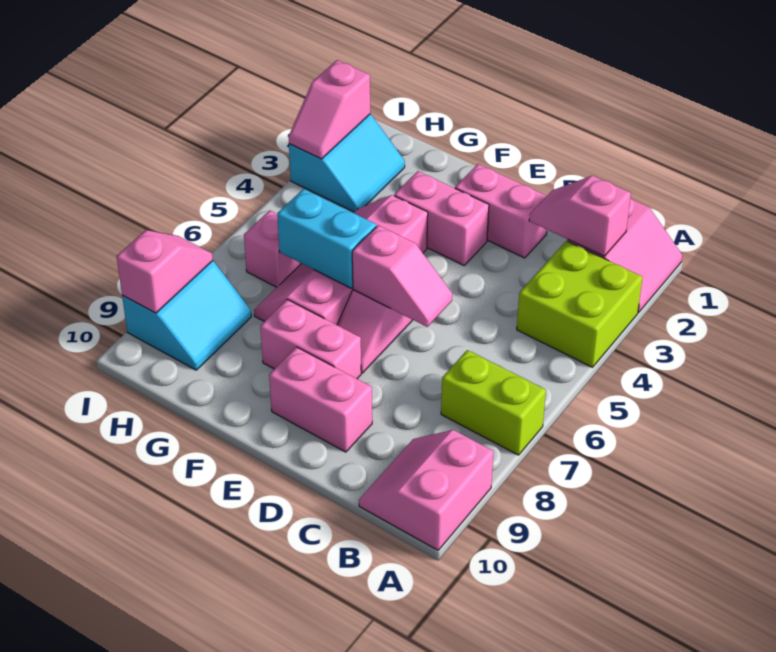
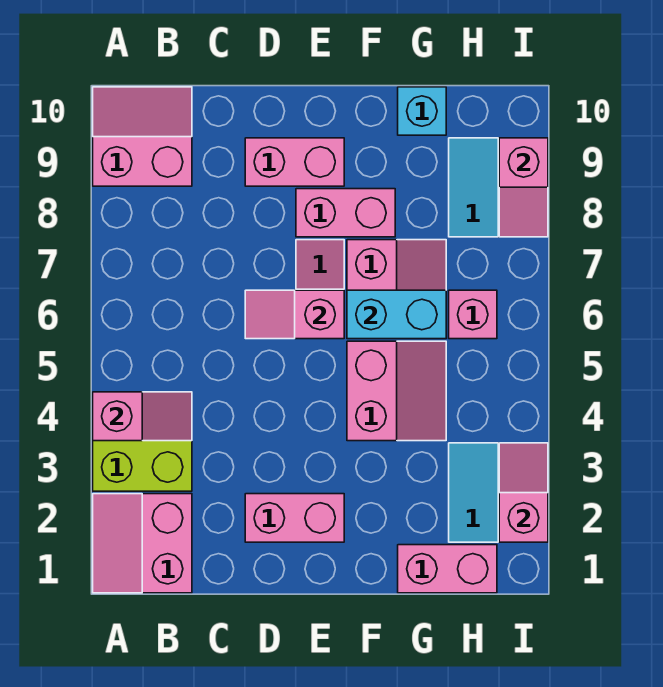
lime brick A7:B7 level 1 -> none
pink slope A9:B10 level 1 top A -> pink slope A9:B10 level 1 top 9
pink slope B2:C2 level 2 top B -> pink slope A4:B4 level 2 top A
pink brick E3:F3 level 1 -> pink brick G1:H1 level 1
none -> cyan brick G10 level 1

